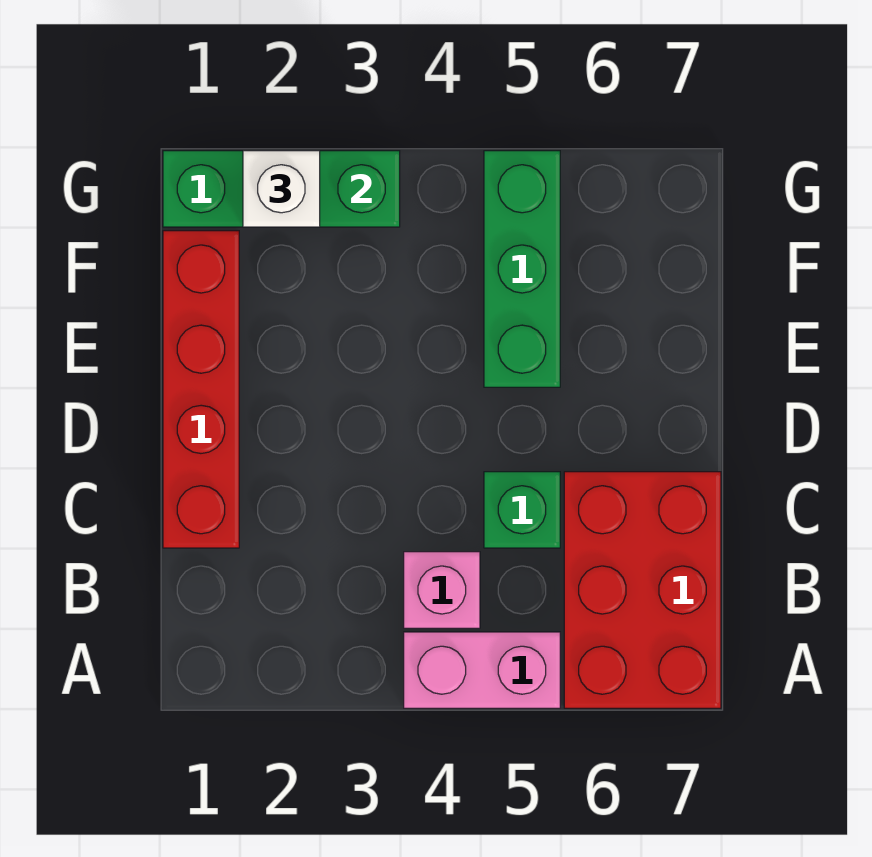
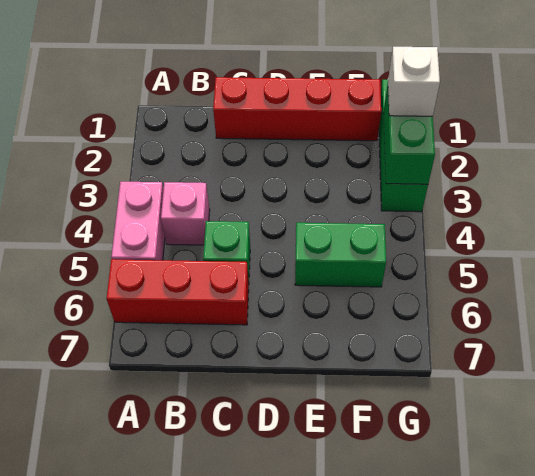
red brick A6:C7 level 1 -> red brick A6:C6 level 1
green brick E5:G5 level 1 -> green brick E5:F5 level 1

